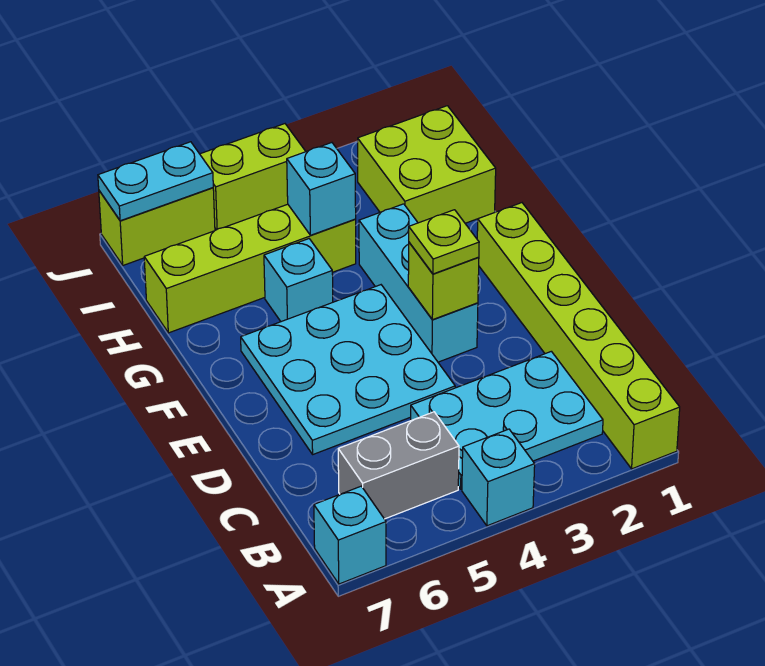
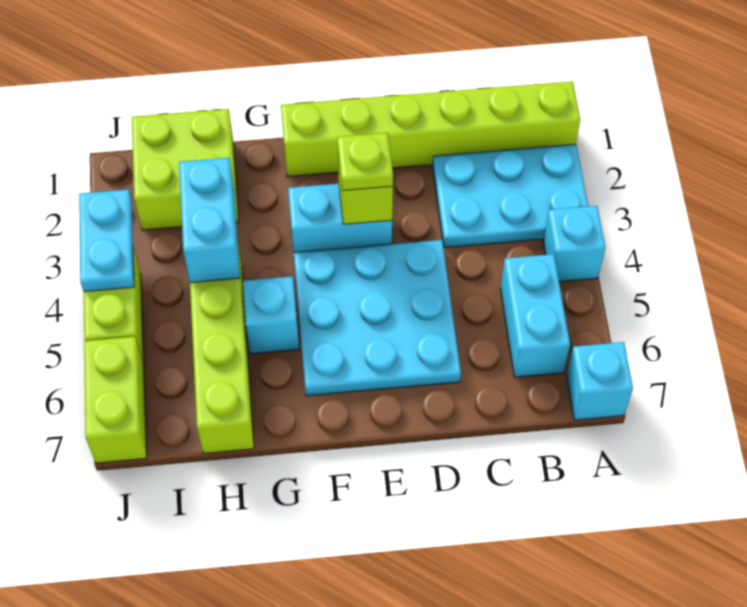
cyan plate B2:C4 level 1 -> cyan plate A2:C3 level 1
grey brick B5:B6 level 1 -> cyan brick B5:B6 level 1
cyan brick E3:G3 level 1 -> cyan brick E3:F3 level 1
cyan brick H4 level 2 -> cyan brick H3:H4 level 2
cyan plate J6:J7 level 2 -> cyan plate J3:J4 level 2

